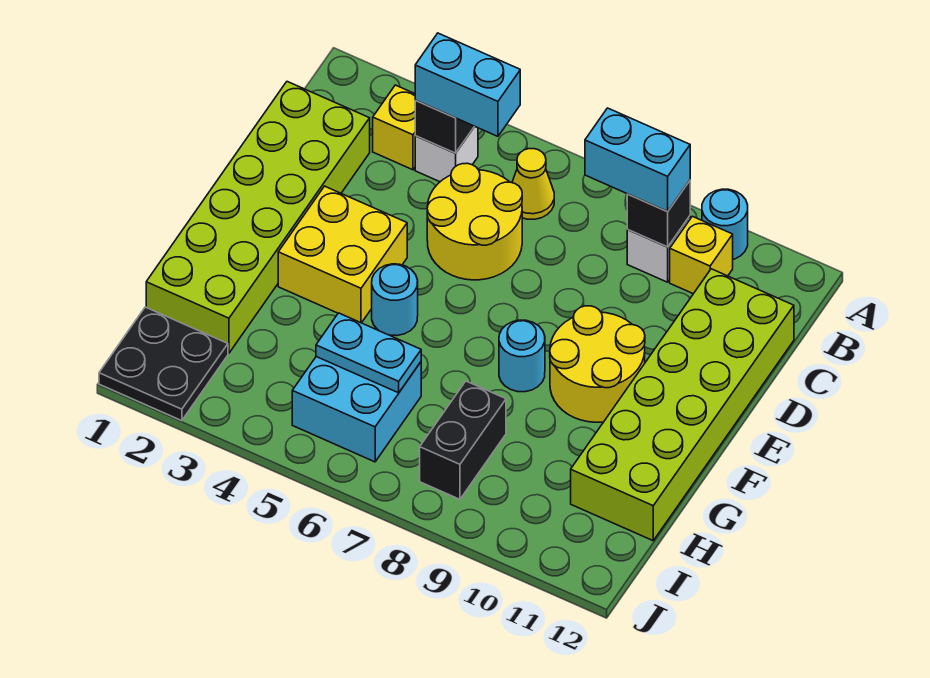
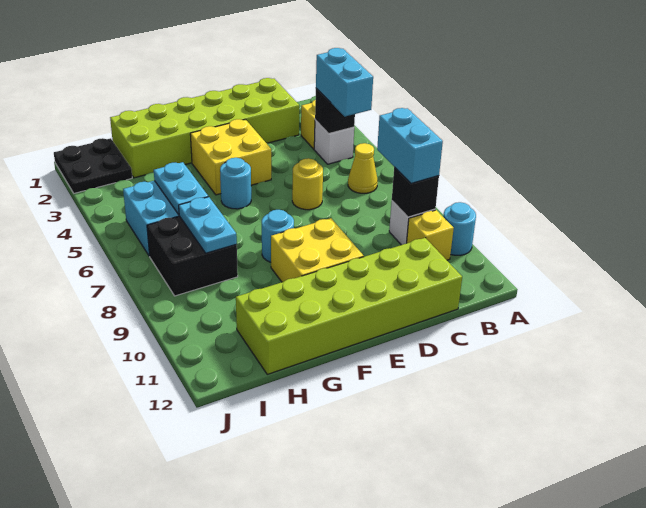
yellow round brick C5:D6 level 1 -> yellow round brick D6 level 1
yellow round brick E9:F10 level 1 -> yellow brick E9:F10 level 1
none -> cyan plate H7:H8 level 2
black brick H8:I8 level 1 -> black brick H7:I8 level 1

